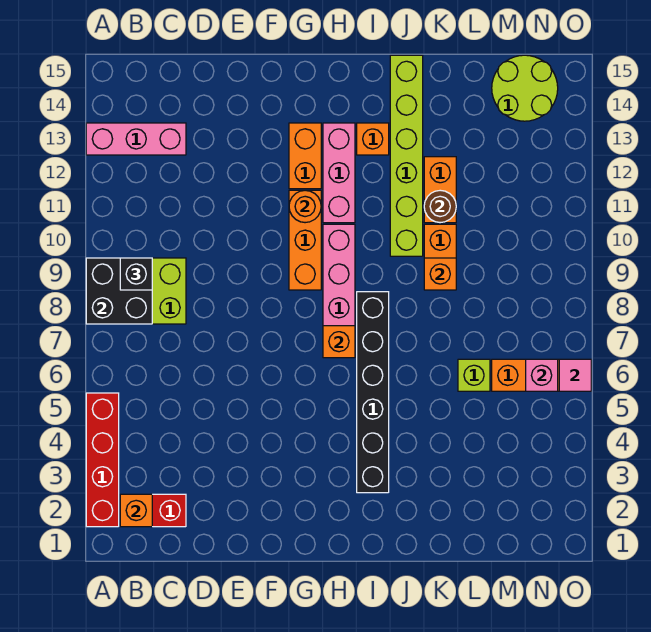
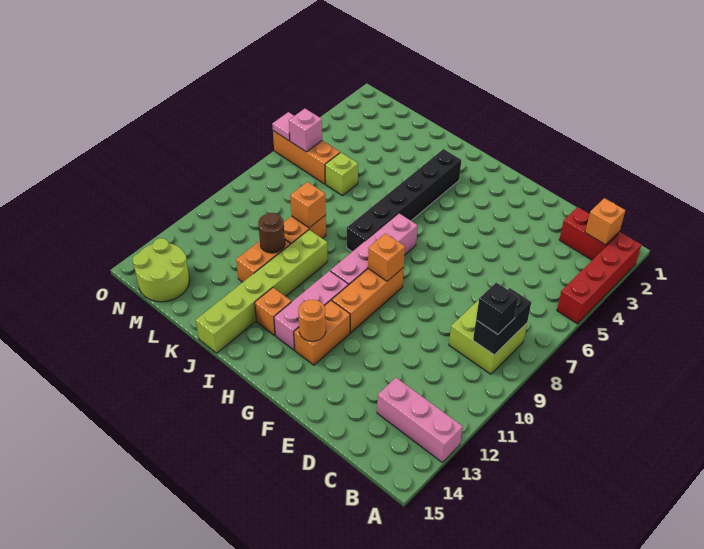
black brick A8:B9 level 2 -> black brick B8:B9 level 2
orange round brick G11 level 2 -> orange round brick G13 level 2
orange brick H7 level 2 -> orange brick G9 level 2

